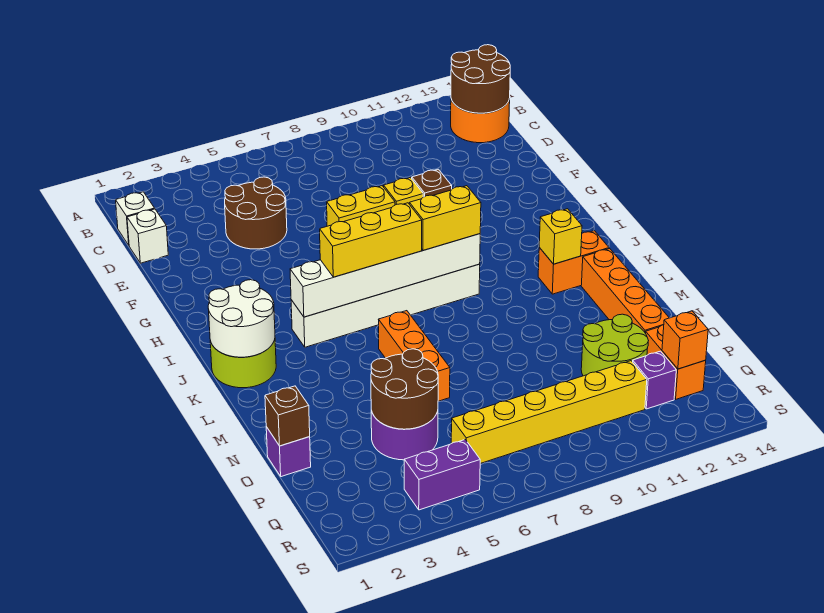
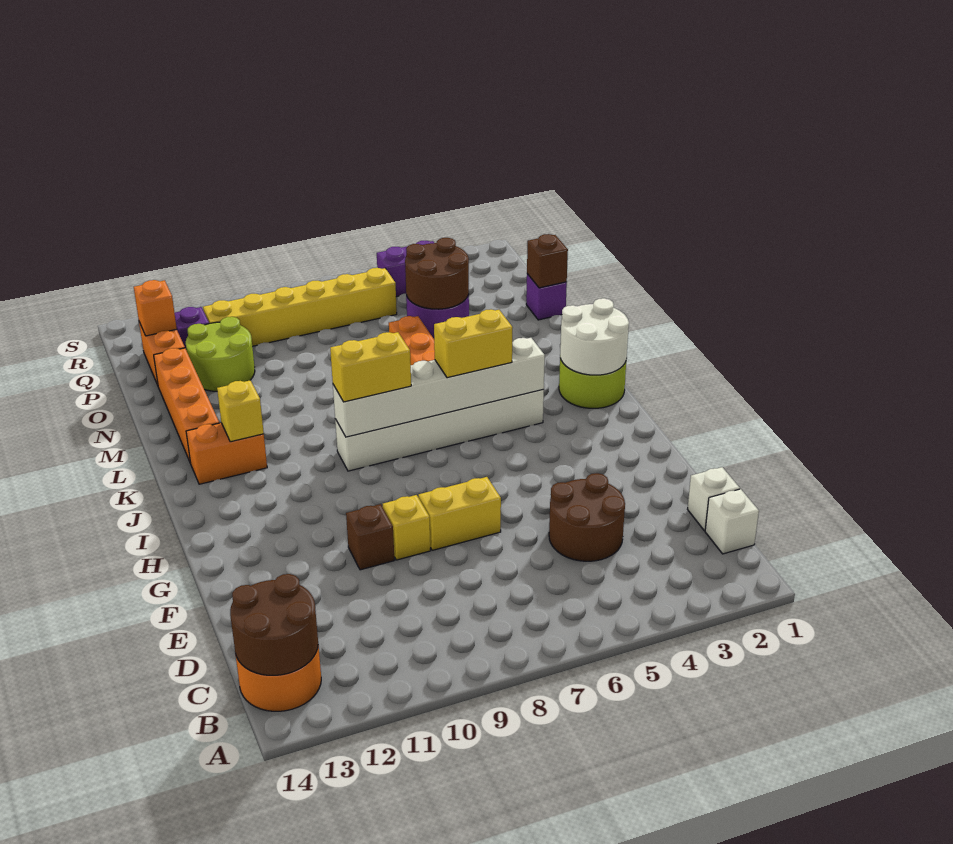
yellow brick J5:J7 level 3 -> yellow brick J5:J6 level 3

